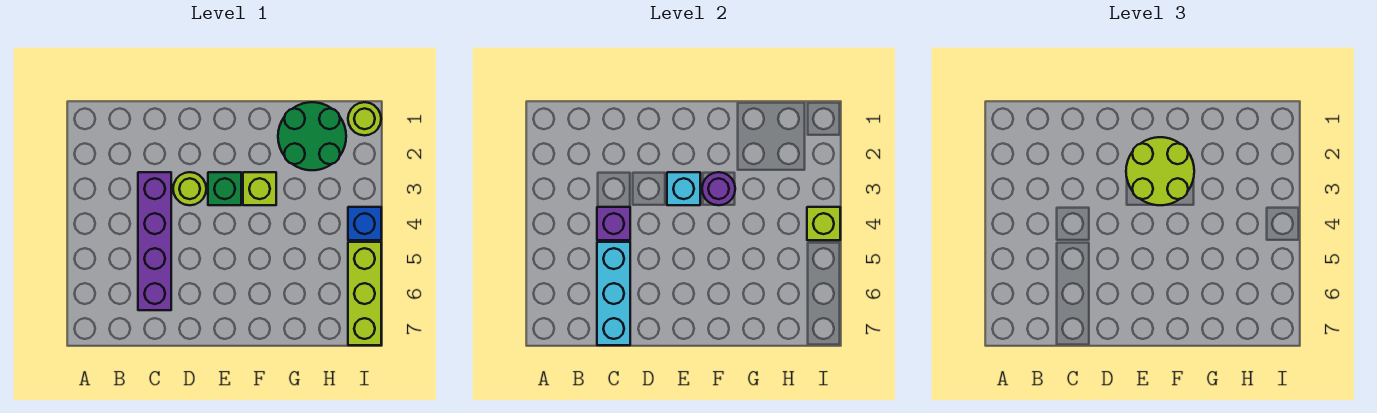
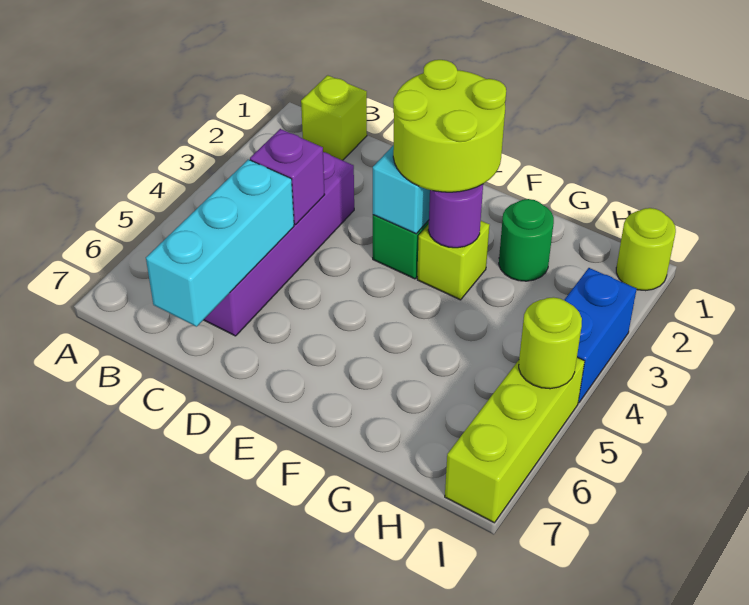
lime round brick D3 level 1 -> lime round brick I5 level 2
green round brick G1:H2 level 1 -> green round brick G2 level 1
blue brick I4 level 1 -> blue brick I3:I4 level 1
lime brick I4 level 2 -> lime brick B1 level 1

